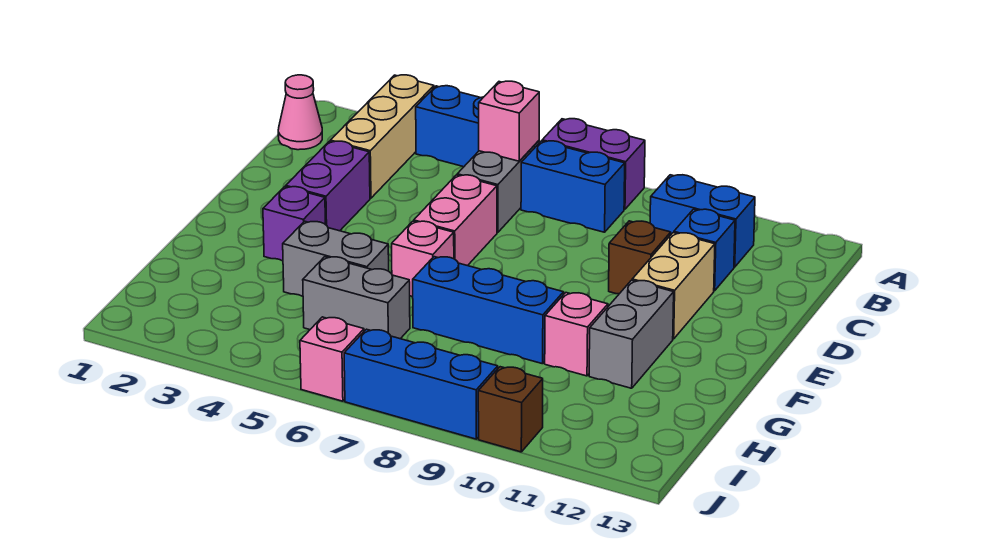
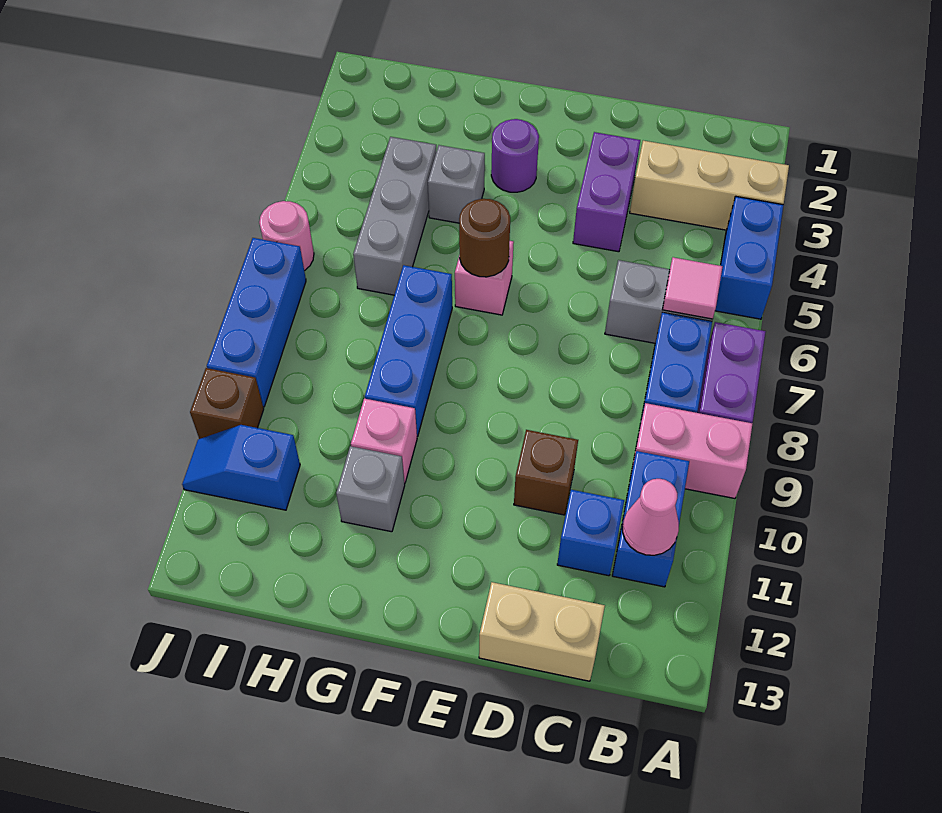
pink cone B1 level 1 -> pink cone B11 level 2
pink brick B6 level 2 -> pink tile B6 level 2
purple brick D3:E3 level 1 -> purple brick D3:D4 level 1
pink brick D6:E6 level 1 -> pink brick A9:B9 level 1
tan brick D11:E11 level 1 -> tan brick C13:D13 level 1
purple brick F3 level 1 -> purple round brick F3 level 1
none -> brown round brick F6 level 2
grey brick F11:G11 level 1 -> grey brick G11 level 1
grey brick G4:G5 level 1 -> grey brick G4 level 1
grey brick H5:H6 level 1 -> grey brick H4:H6 level 1
none -> blue slope I11:J11 level 1 top I
pink brick J6 level 1 -> pink round brick J6 level 1

